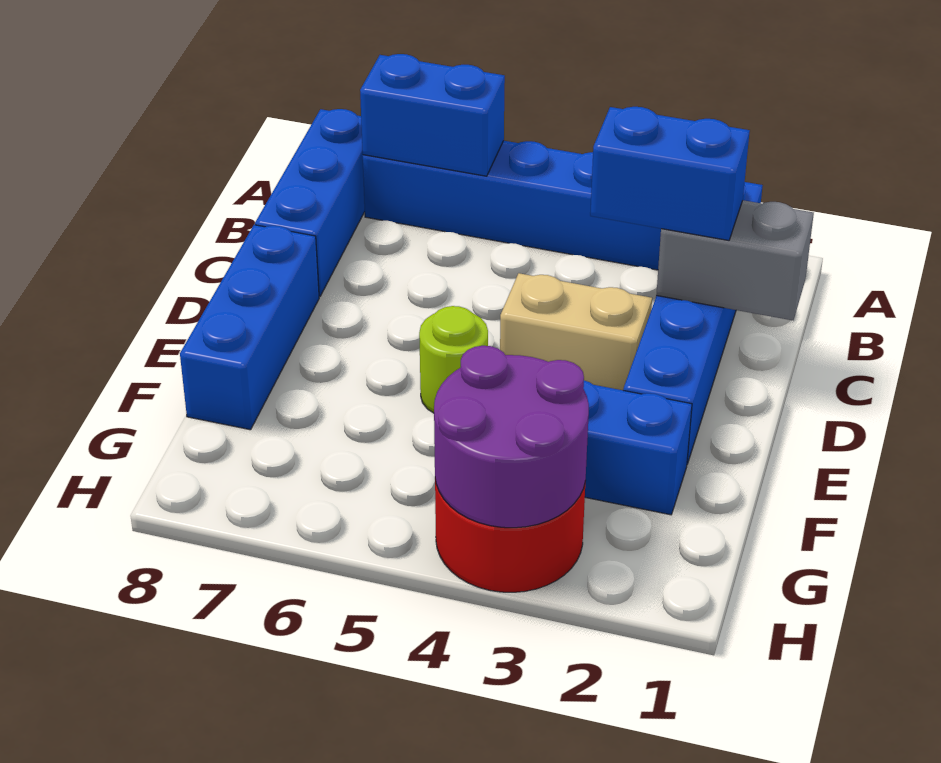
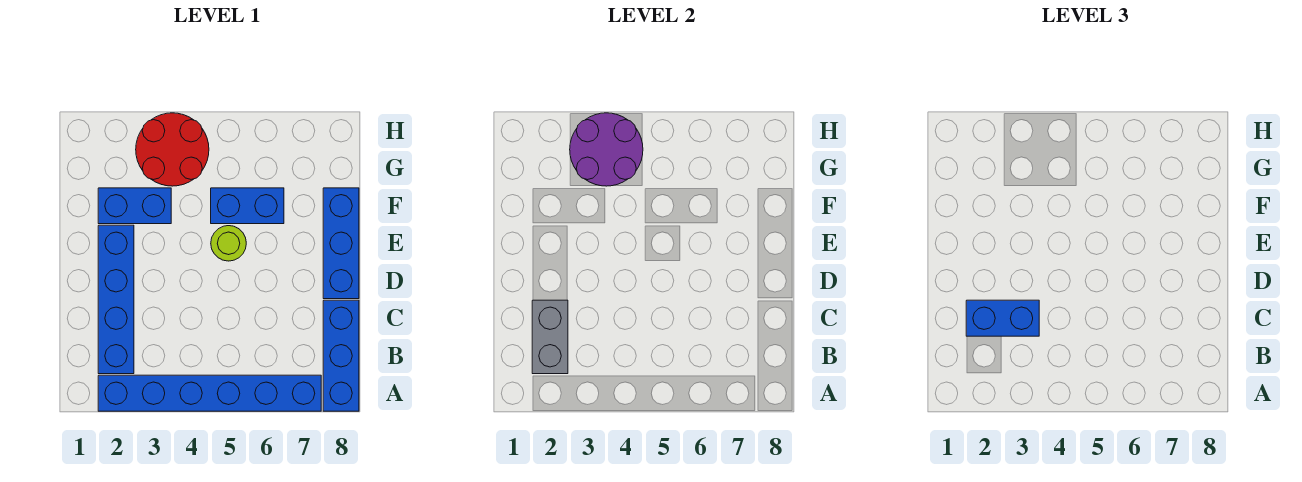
blue brick A6:A7 level 2 -> blue brick F5:F6 level 1
grey brick C1:C2 level 2 -> grey brick B2:C2 level 2
tan brick D3:D4 level 1 -> none

